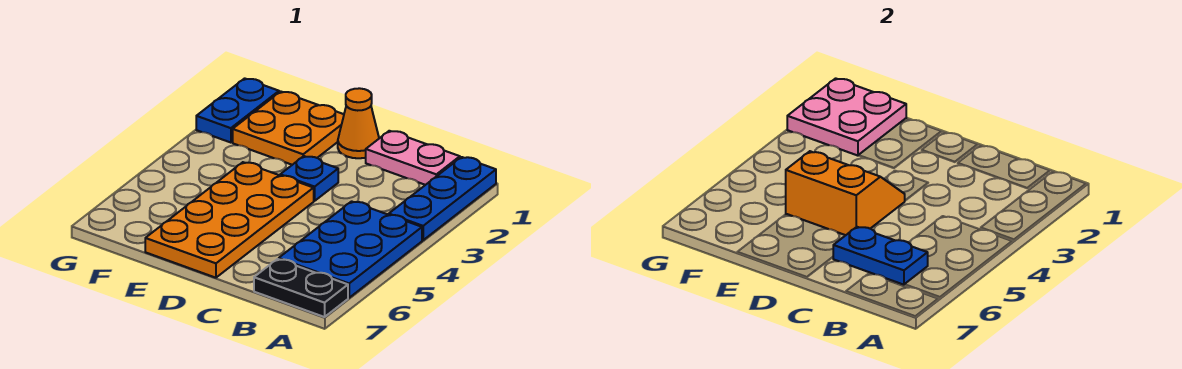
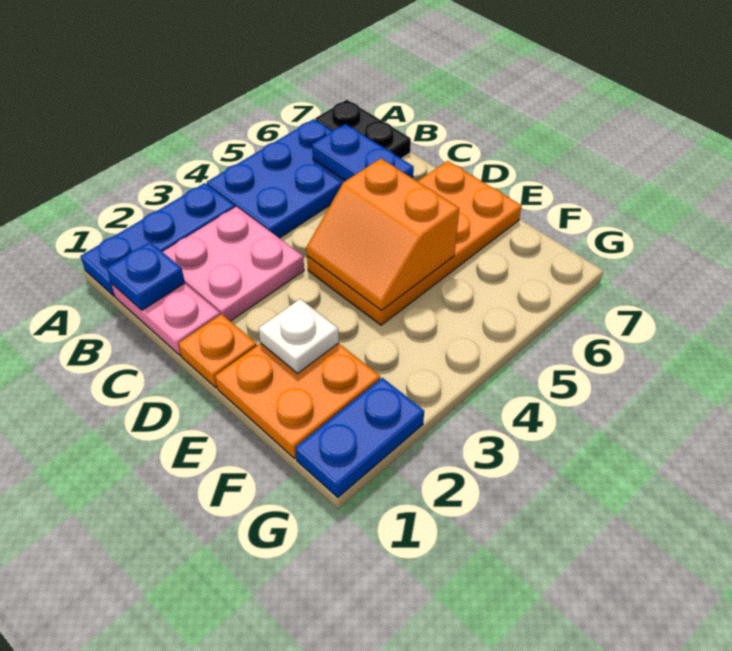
orange cone D1 level 1 -> orange plate D1 level 1
blue plate D3 level 1 -> blue plate B1 level 2
none -> white plate E2 level 2
pink plate F1:G2 level 2 -> pink plate B2:C3 level 1

